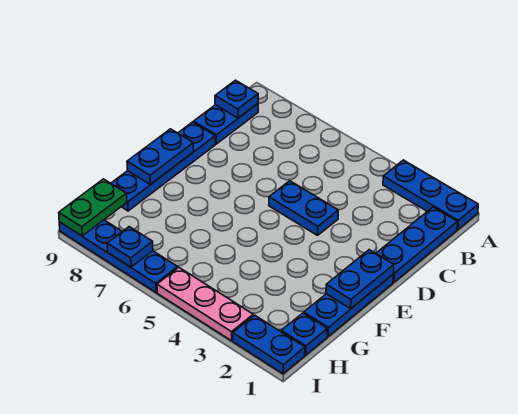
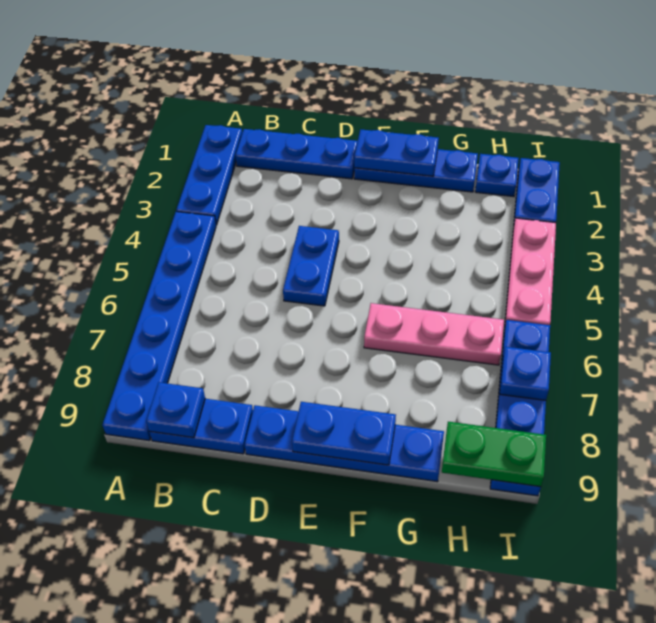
none -> blue plate A4:A9 level 1
none -> pink plate F6:H6 level 1

